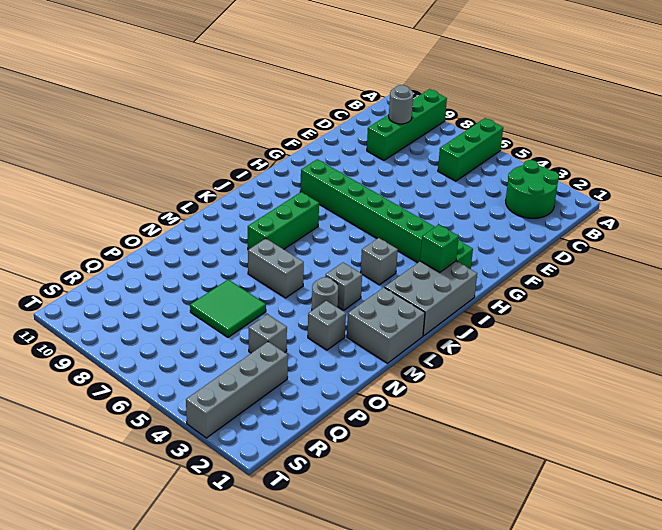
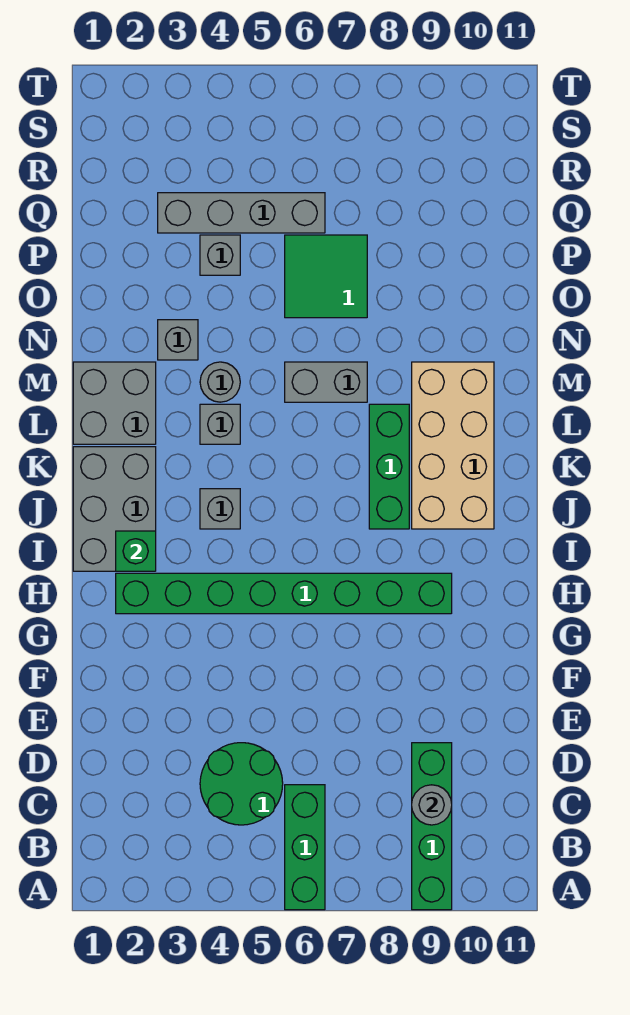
green round brick B2:C3 level 1 -> green round brick C4:D5 level 1
none -> tan brick J9:M10 level 1
grey brick Q3:T3 level 1 -> grey brick Q3:Q6 level 1

